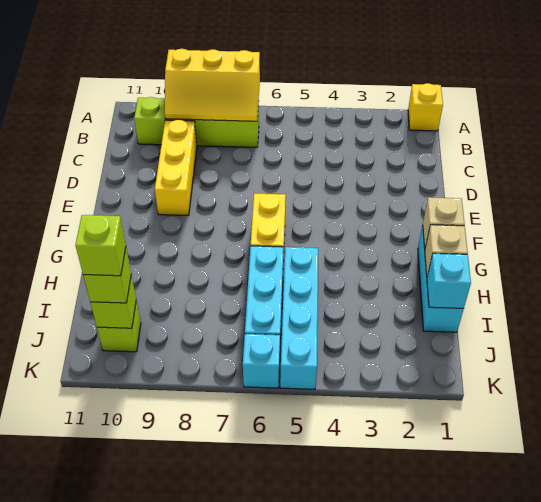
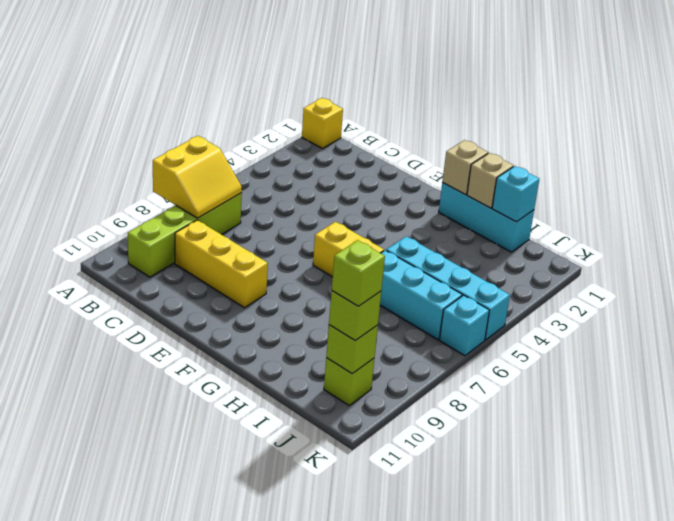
yellow slope A7:B9 level 2 top A -> yellow slope A7:B8 level 2 top A

